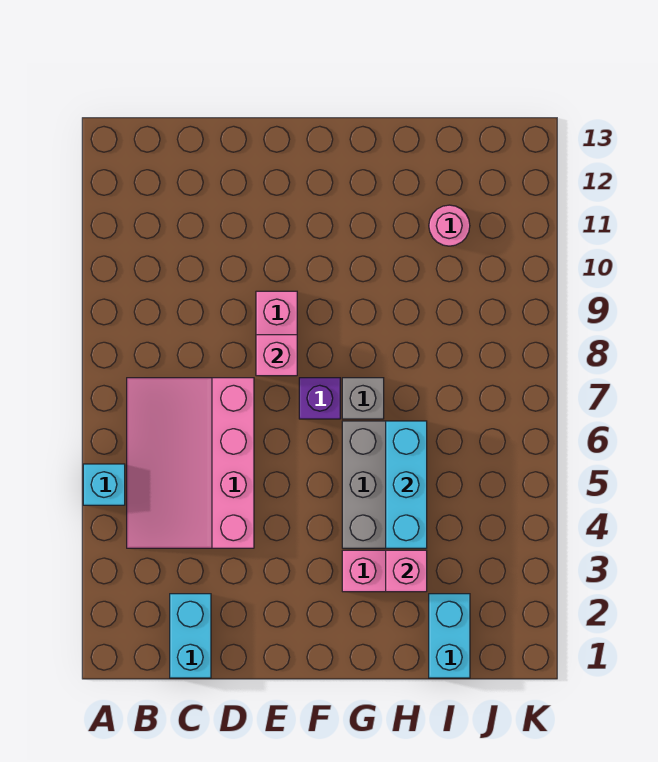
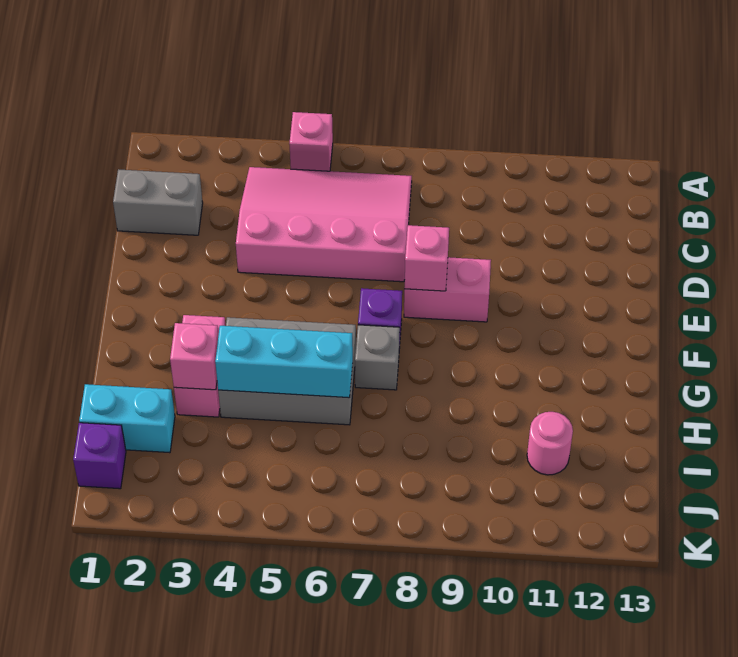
cyan brick A5 level 1 -> pink brick A5 level 1
cyan brick C1:C2 level 1 -> grey brick C1:C2 level 1
none -> purple brick J1 level 1

